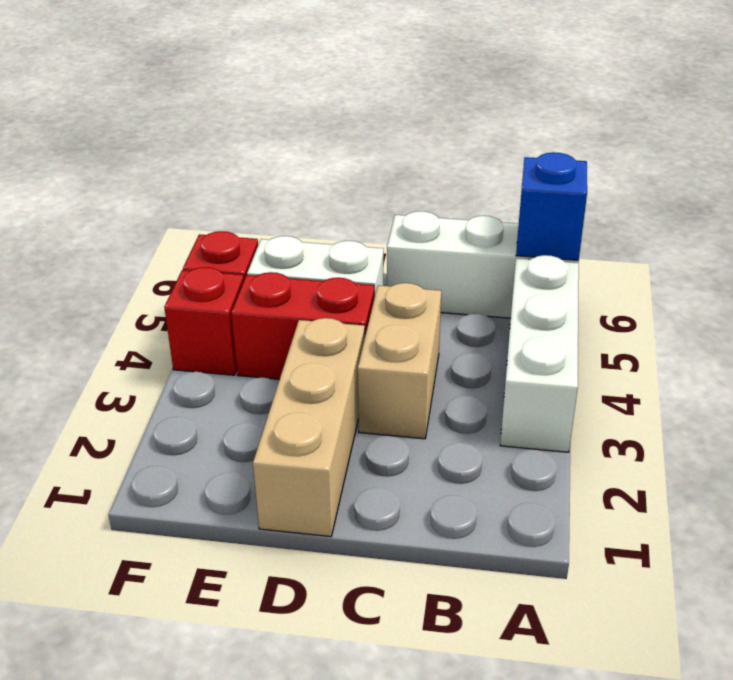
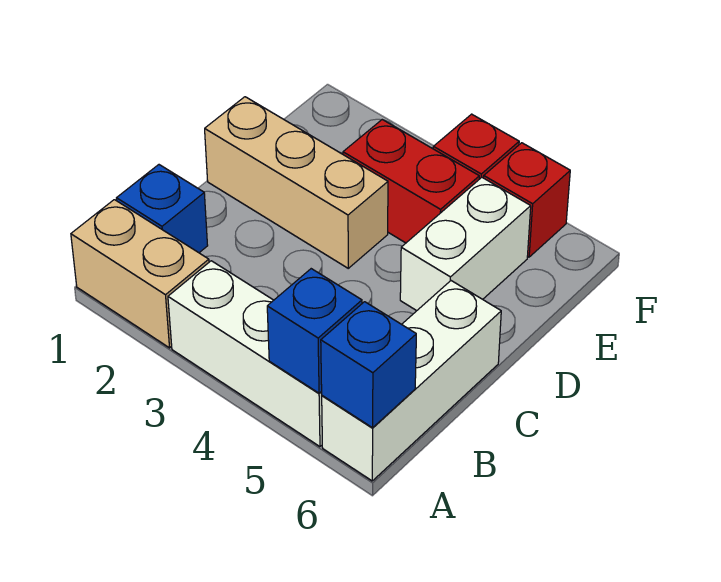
none -> blue brick A5 level 2
none -> blue brick B1 level 1
tan brick C3:C4 level 1 -> tan brick A1:A2 level 1
red brick D4:E4 level 1 -> red brick E3:E4 level 1

